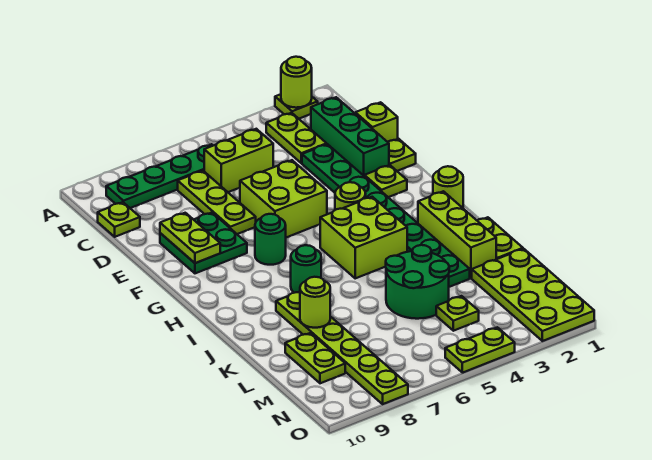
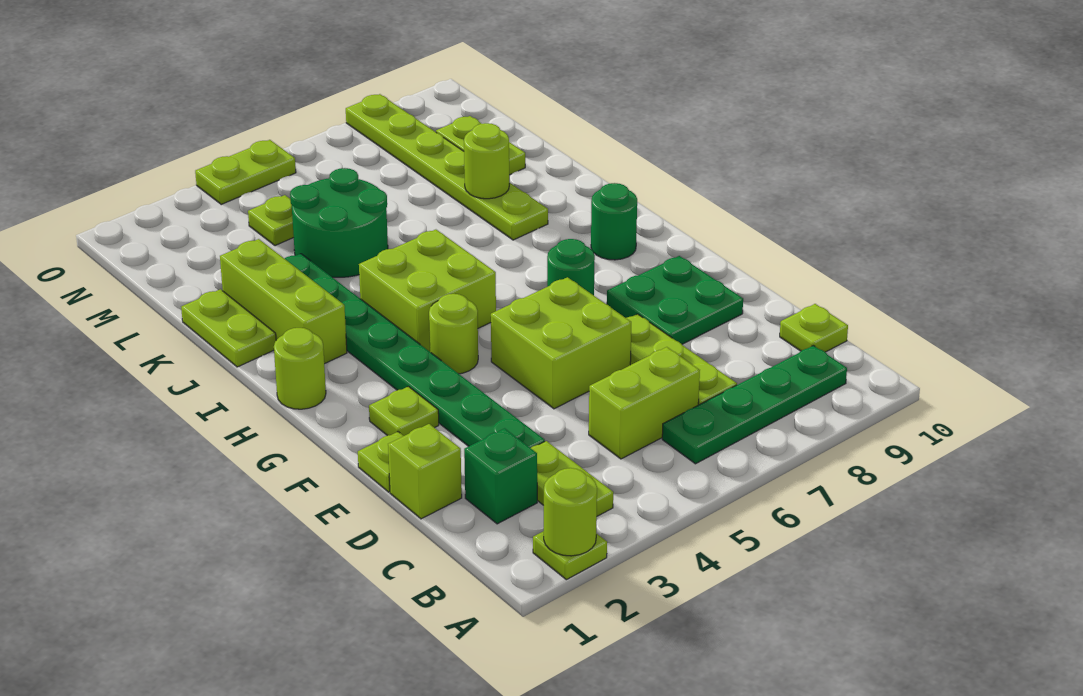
green brick C2:E2 level 1 -> green brick C2 level 1
lime plate E9:F9 level 2 -> none
green round brick I7 level 1 -> green round brick H9 level 1
lime plate L1:O2 level 1 -> none

